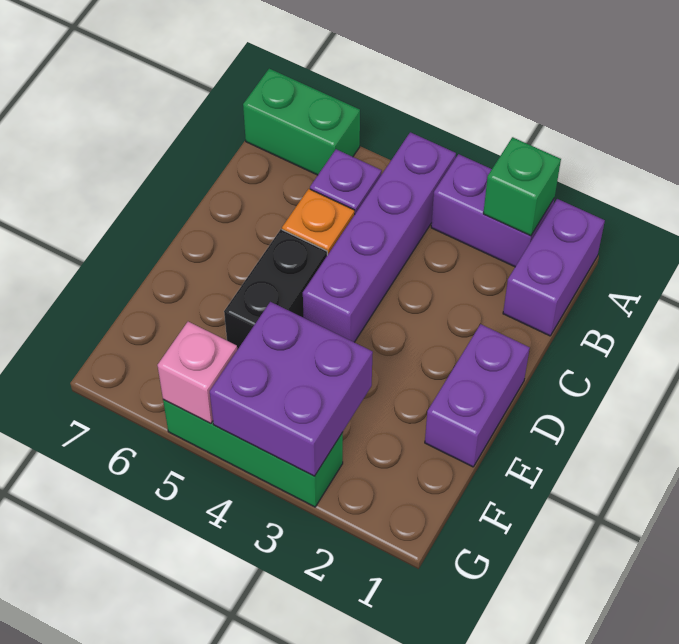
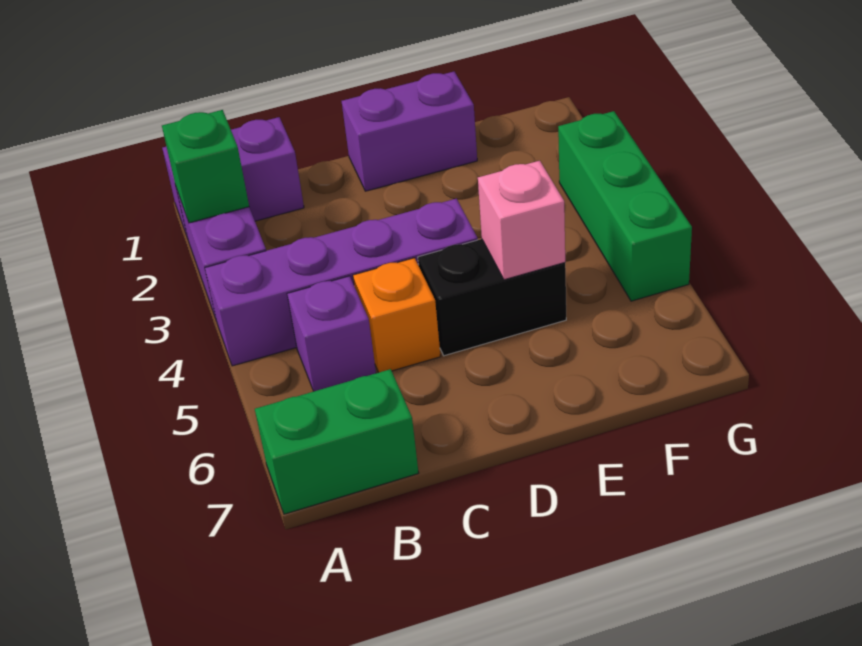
green brick A6:A7 level 1 -> green brick A7:B7 level 1
purple brick F3:G4 level 2 -> none
pink brick G5 level 2 -> pink brick E5 level 2

